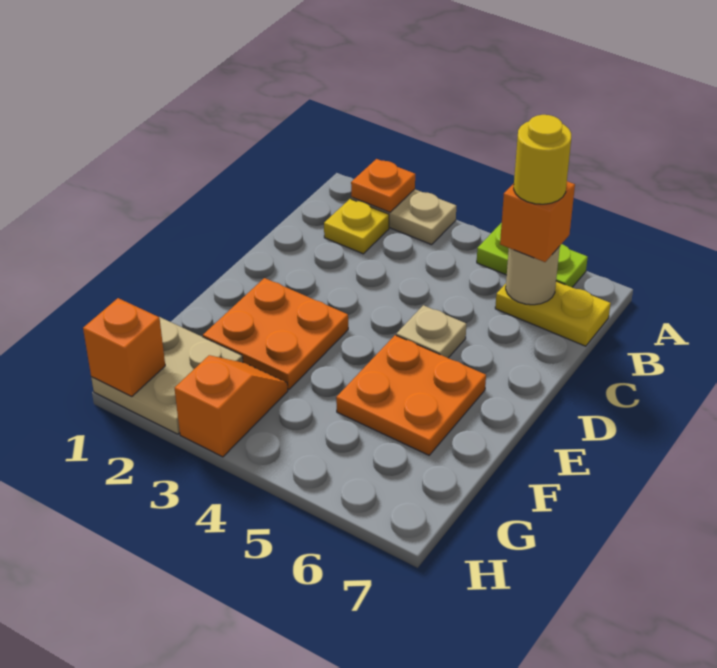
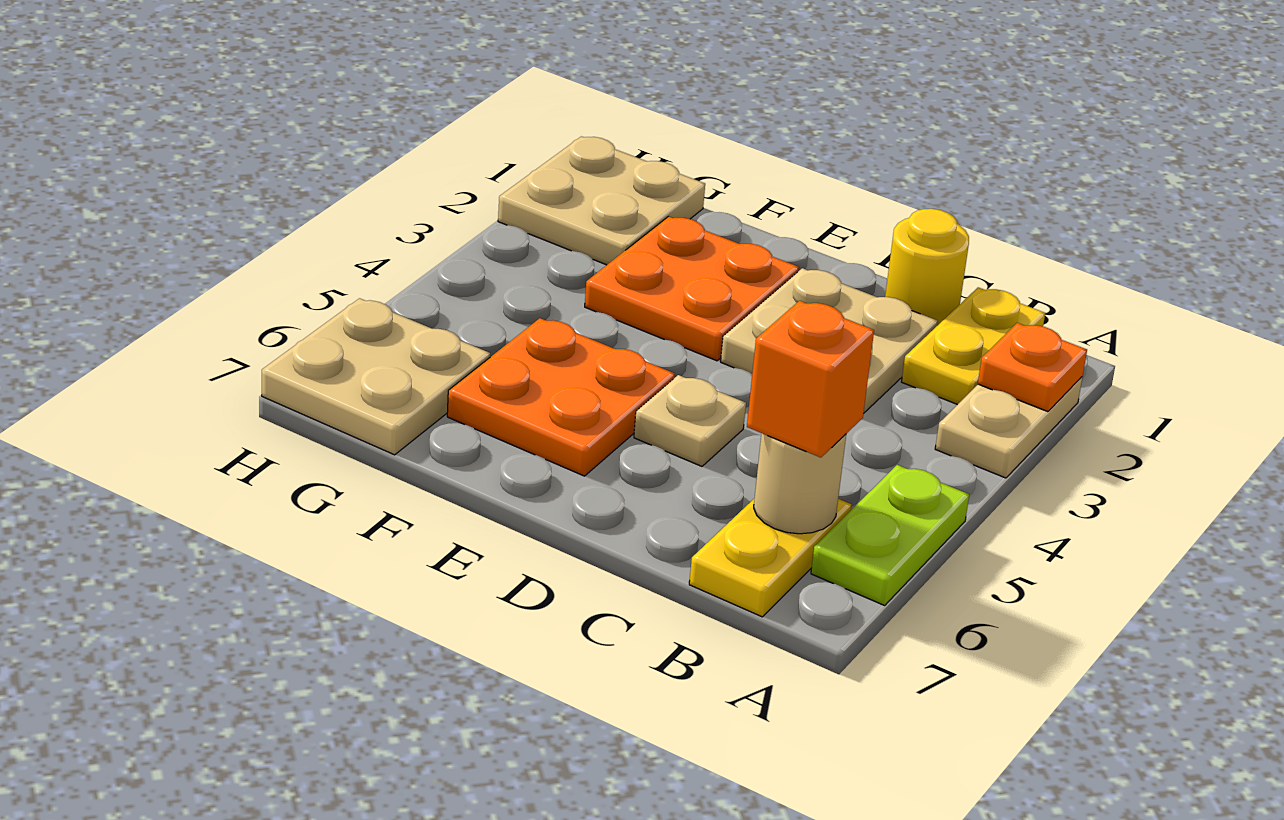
yellow plate B2 level 1 -> yellow plate B1:B2 level 1
yellow round brick B6 level 4 -> yellow round brick C1 level 1
none -> tan plate C2:D3 level 1
orange slope G3:H3 level 1 top H -> none
none -> tan plate G6:H7 level 1
orange brick H1 level 2 -> none

